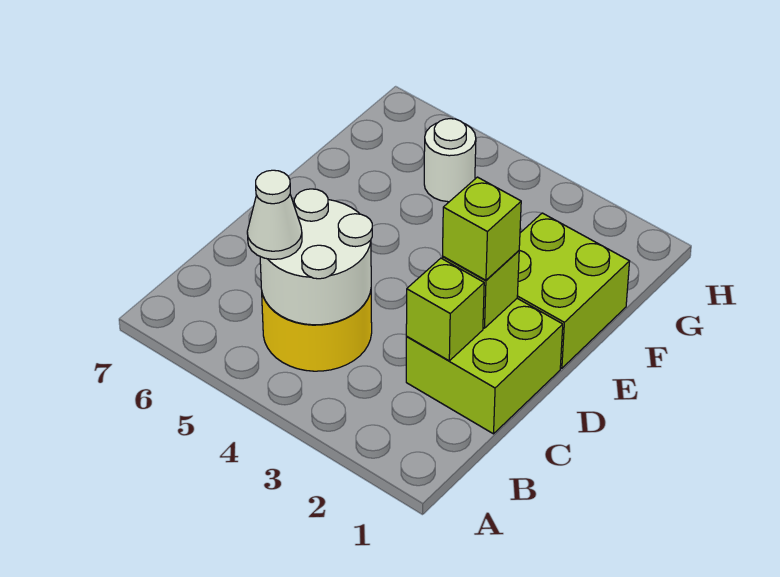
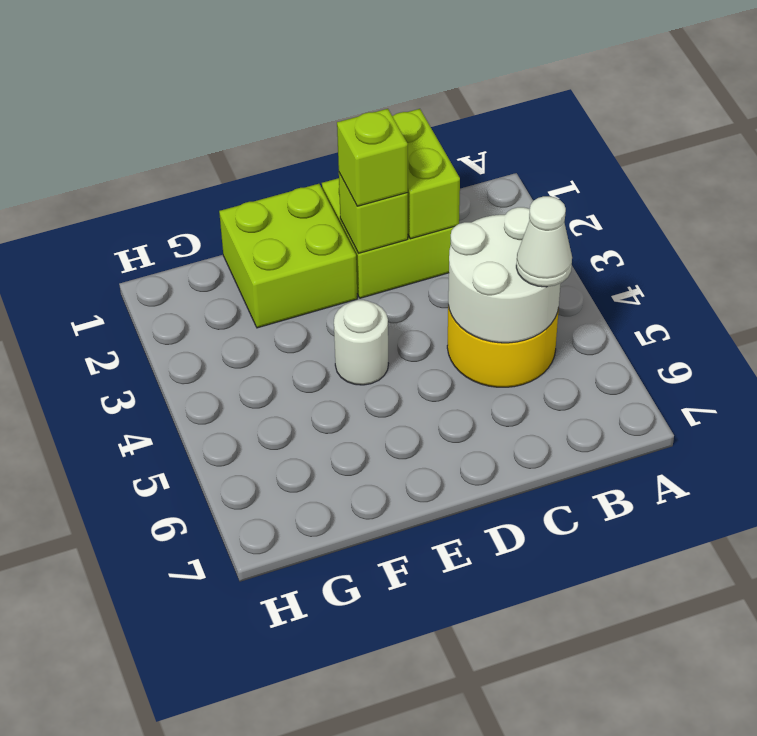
lime brick C2 level 2 -> lime brick C1:C2 level 2
white round brick G5 level 1 -> white round brick E4 level 1

